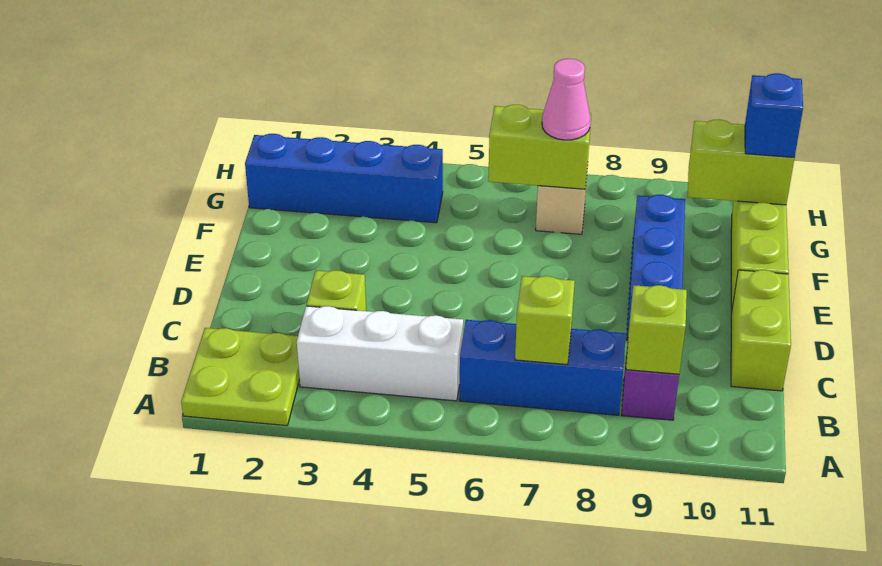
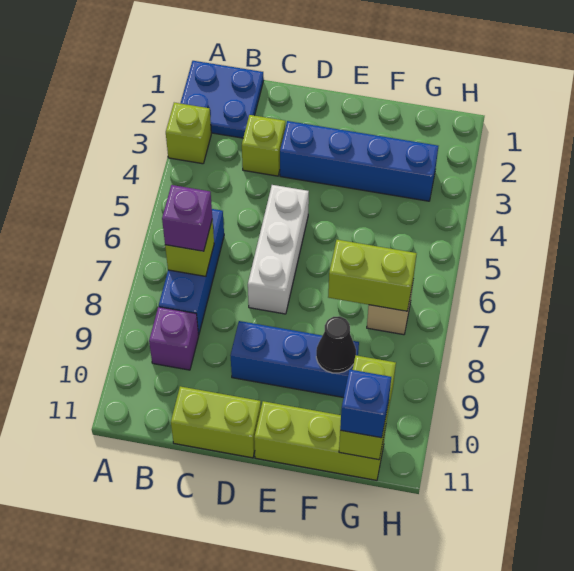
lime plate A1:B2 level 1 -> blue plate A1:B2 level 1
white brick B3:B5 level 1 -> white brick D5:D7 level 1
none -> purple brick B7 level 3
lime brick B9 level 2 -> lime brick A3 level 1
none -> black cone F9 level 2
blue brick G1:G4 level 1 -> blue brick D3:G3 level 1
lime brick G6:G7 level 2 -> lime brick F7:G7 level 2
pink cone G7 level 3 -> none

